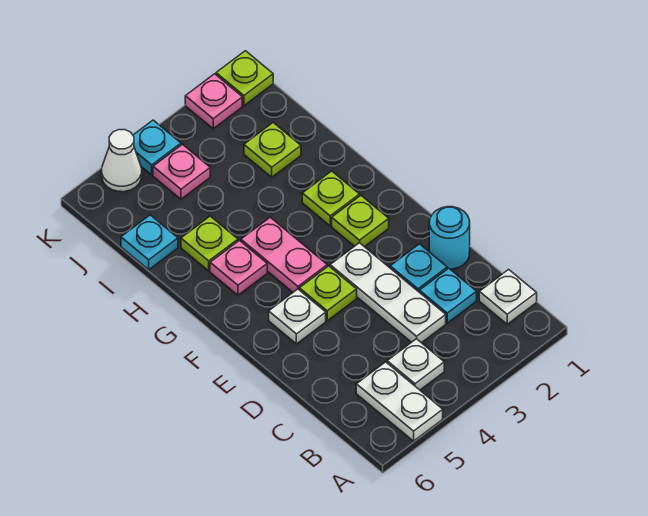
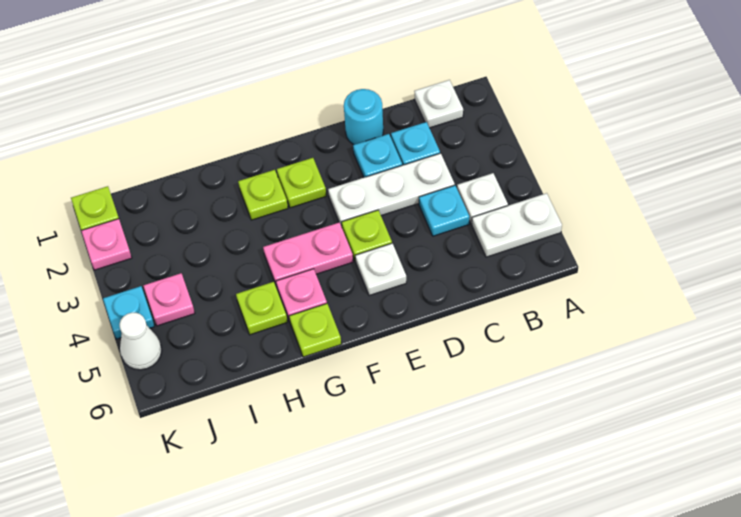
lime plate I2 level 1 -> lime plate G6 level 1
cyan plate I6 level 1 -> cyan plate C4 level 1

